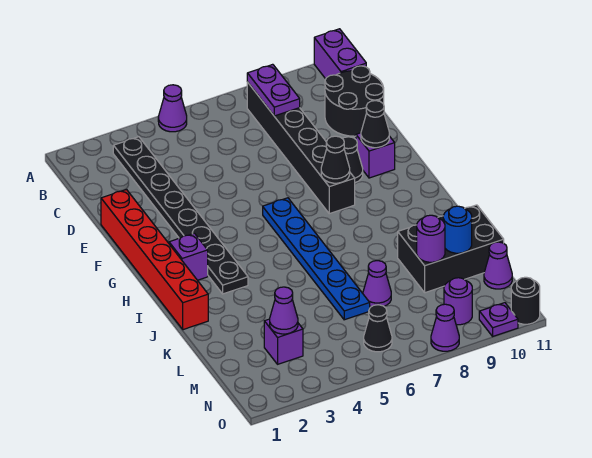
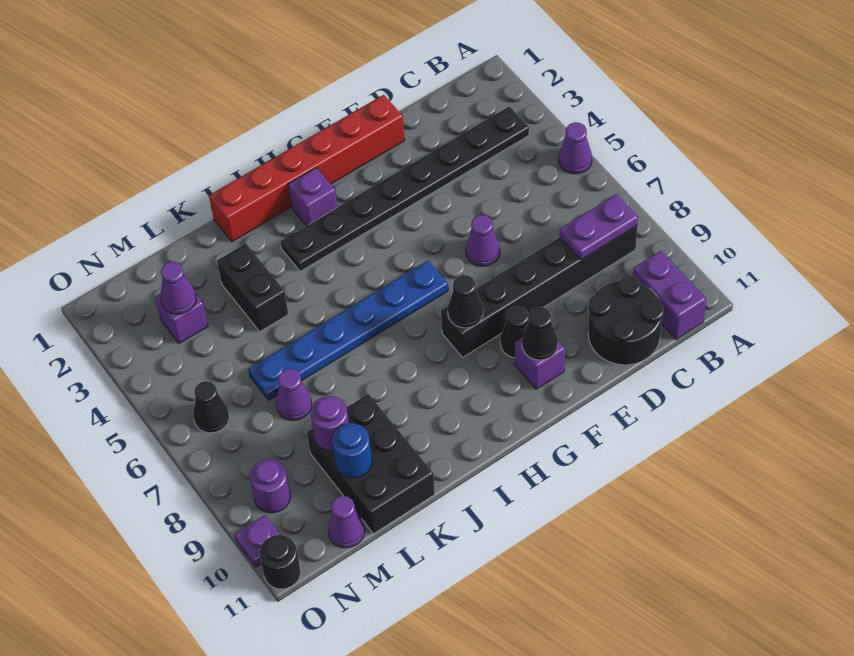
purple brick A11:B11 level 1 -> purple brick B10:B11 level 1
none -> black brick K3:K4 level 1
purple cone O8 level 1 -> purple cone E6 level 1

